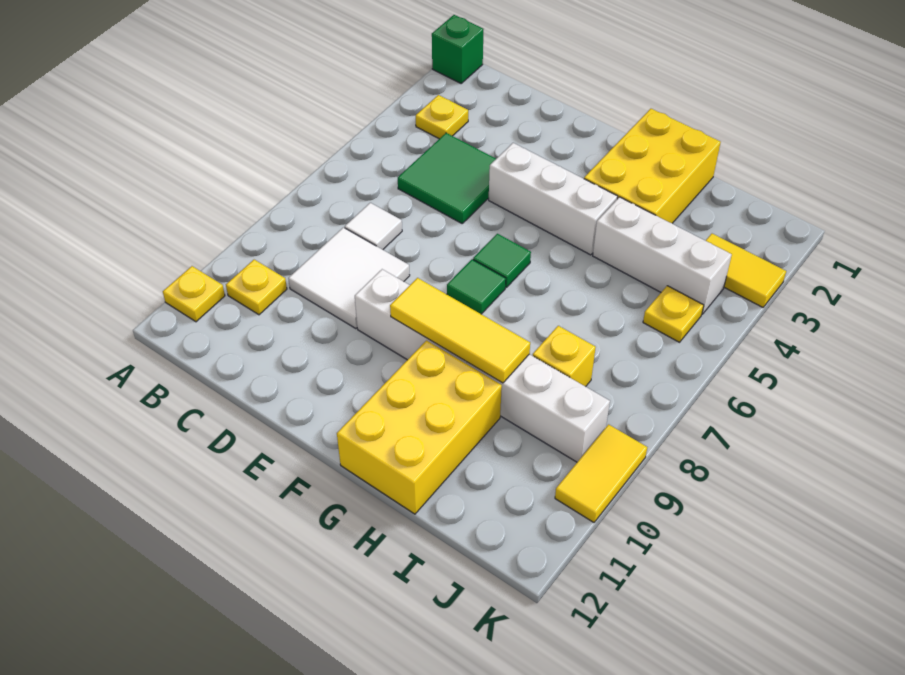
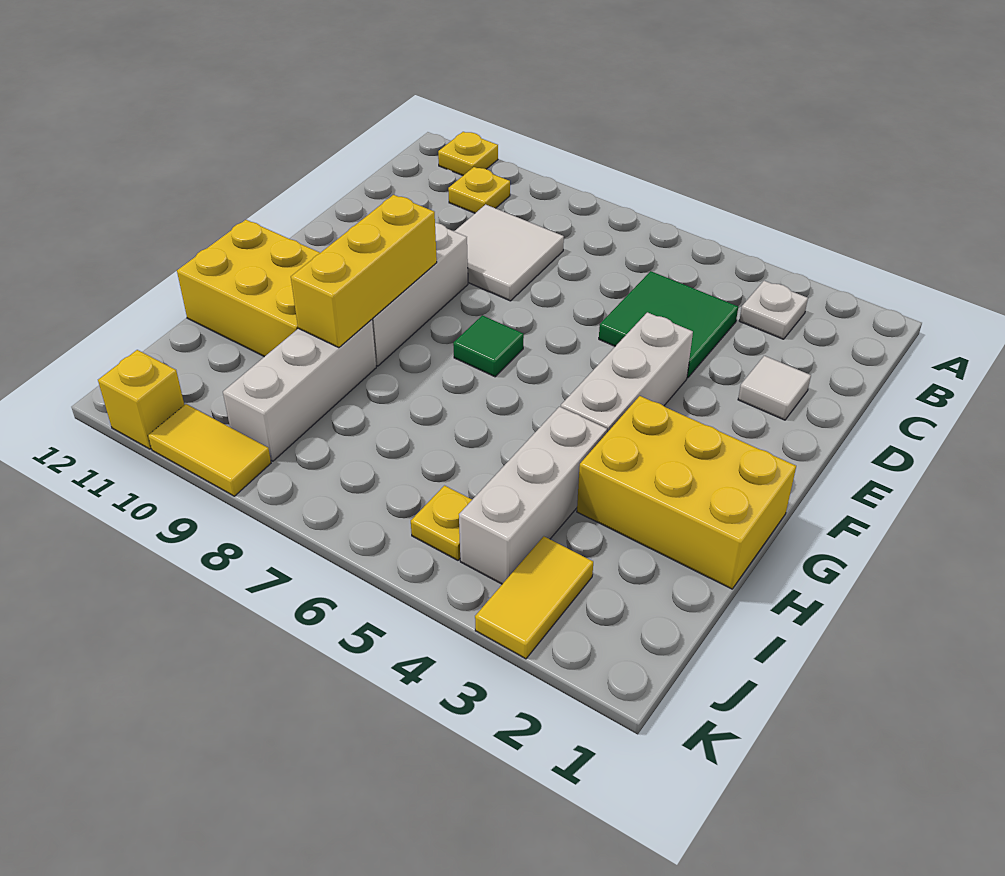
green brick A1 level 1 -> none
yellow plate B3 level 1 -> white plate B3 level 1
white tile C7 level 1 -> white tile D2 level 1
green tile F6 level 1 -> none
yellow tile F9:H9 level 2 -> yellow brick F9:H9 level 2
yellow brick I8 level 1 -> yellow brick K11 level 1

